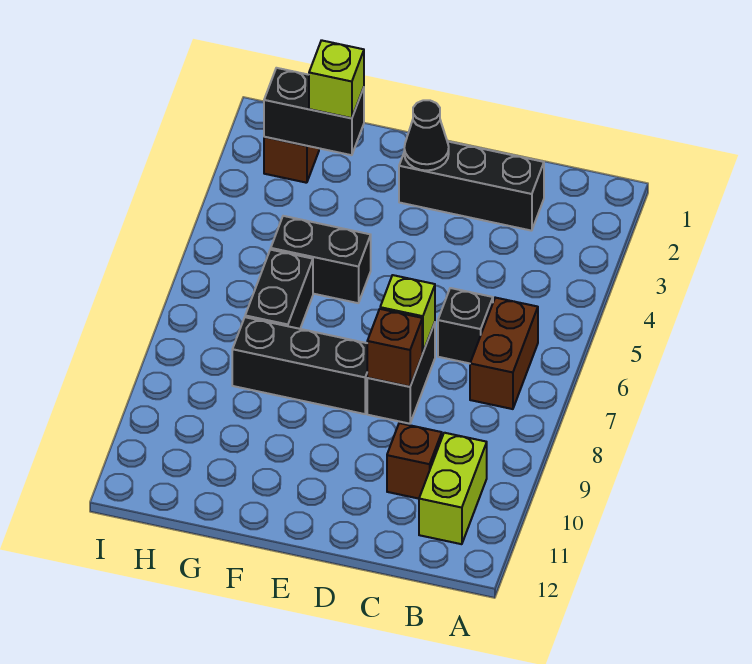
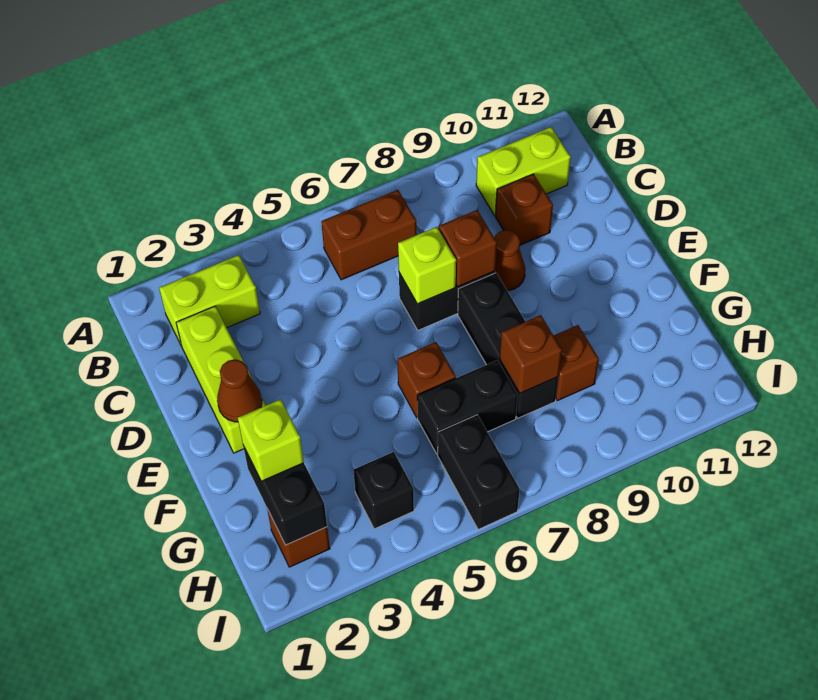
none -> lime brick B2:B3 level 1
black brick C2:E2 level 1 -> lime brick C2:E2 level 1
black brick C6 level 1 -> black brick H4 level 1
none -> brown cone D9 level 1
black cone E2 level 2 -> brown cone E2 level 2
black brick F5:G5 level 1 -> black brick H6:I6 level 1
none -> brown brick F6 level 1
none -> brown brick G8 level 2
none -> brown brick G9 level 1

